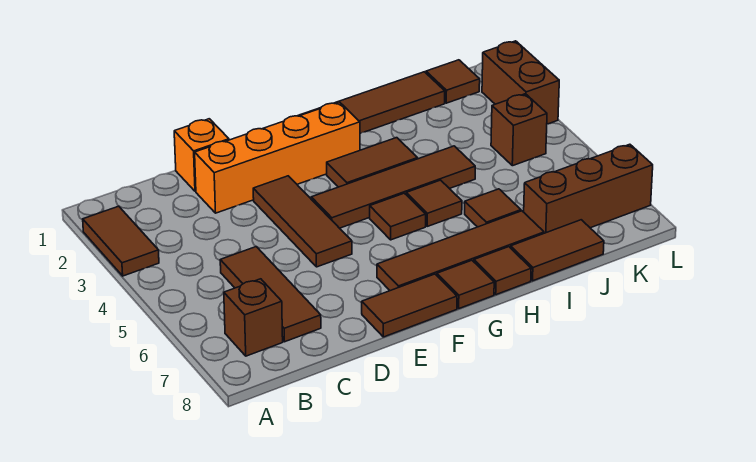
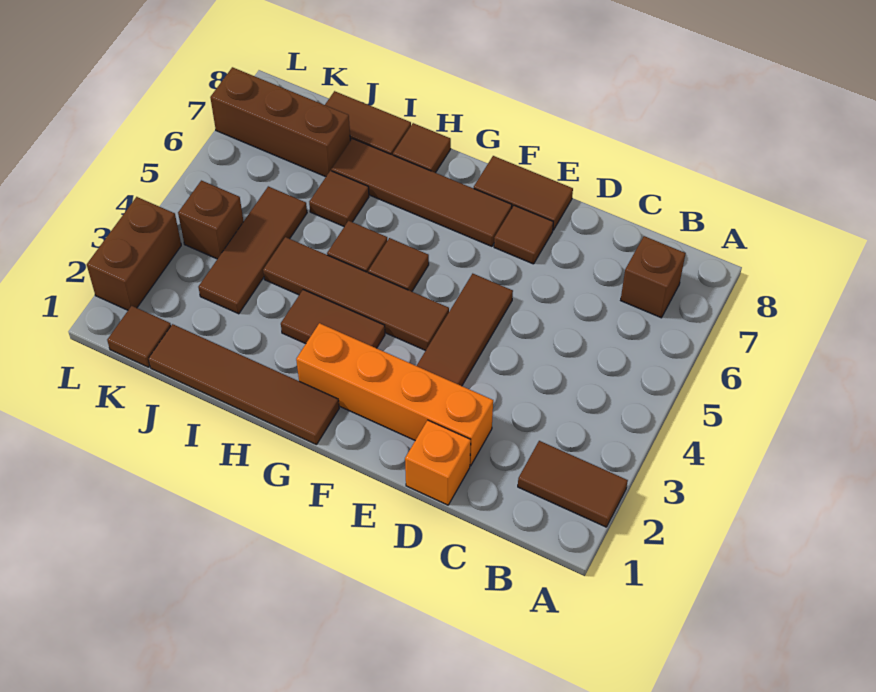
brown tile A2:A3 level 1 -> brown tile A2:B2 level 1
brown tile C5:C7 level 1 -> brown tile J3:J5 level 1
brown tile G8 level 1 -> brown tile E7 level 1

